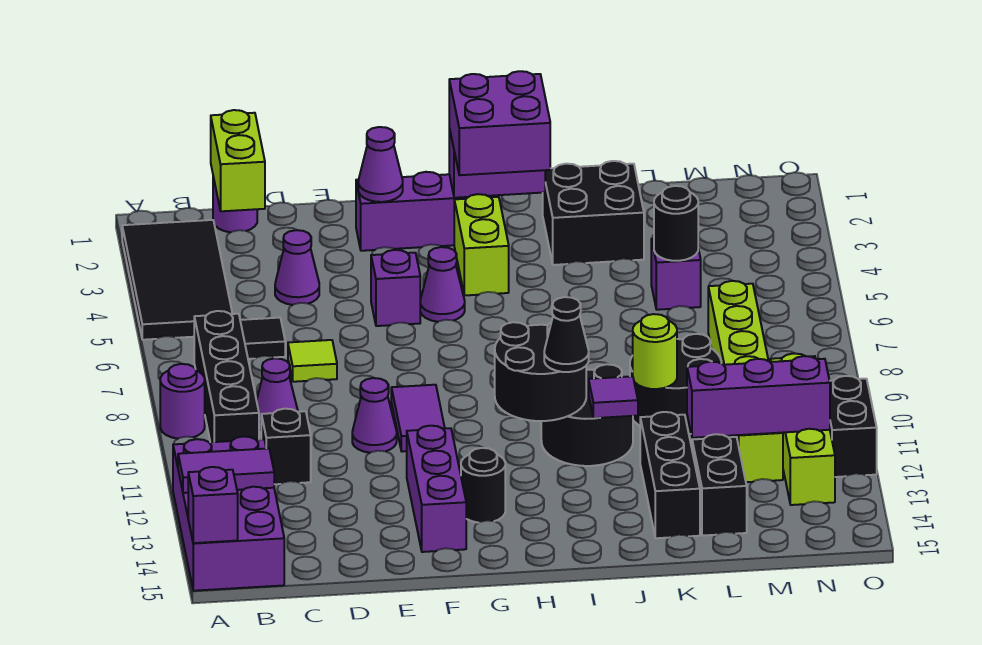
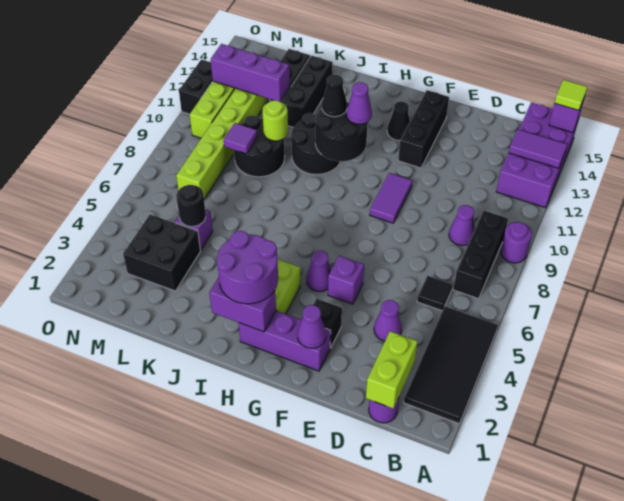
black brick B7:B10 level 1 -> black brick B7:B9 level 1
black brick C11 level 1 -> black brick F3 level 1
lime tile D7 level 1 -> lime tile A15 level 3
purple cone E10 level 1 -> purple cone H11 level 3
purple brick F12:F14 level 1 -> black brick F12:F14 level 1
black round brick G13 level 1 -> black cone G13 level 1
purple brick H2:I3 level 3 -> purple round brick H2:I3 level 3
black brick J2:K3 level 1 -> black brick L3:M4 level 1
purple tile J11 level 2 -> purple tile L9 level 2

